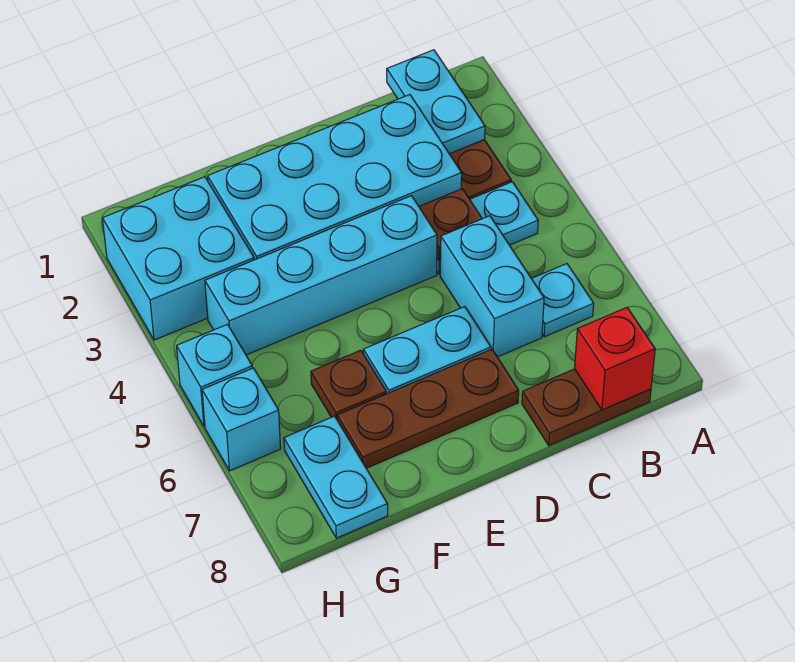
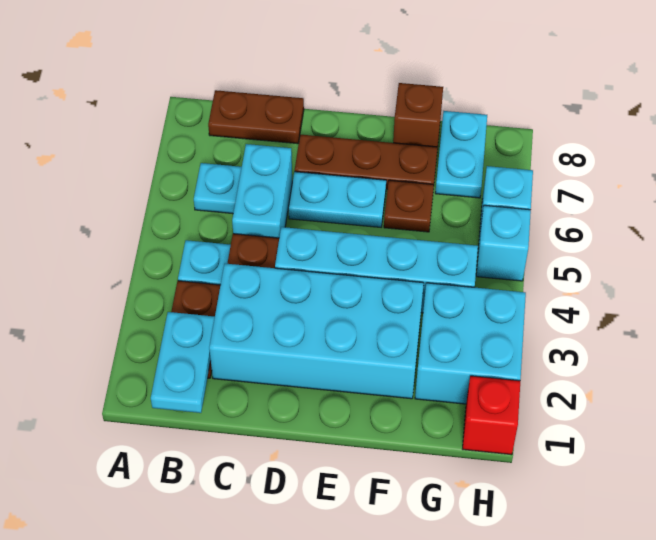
red brick B8 level 2 -> red brick H1 level 1
none -> brown brick F8 level 1

